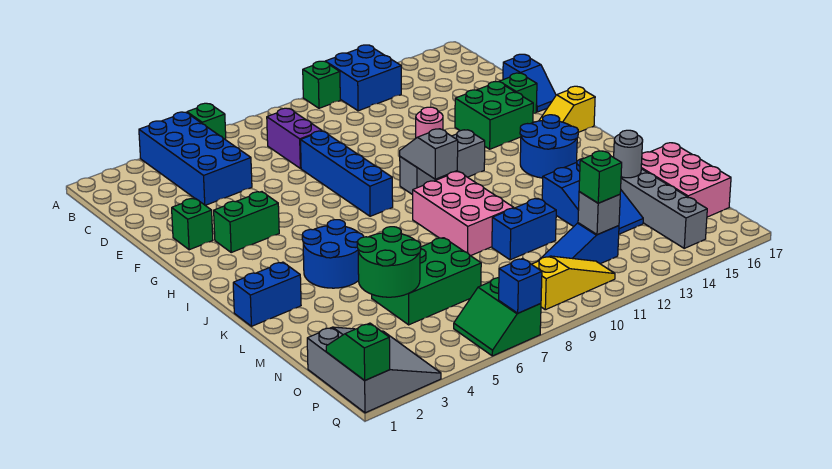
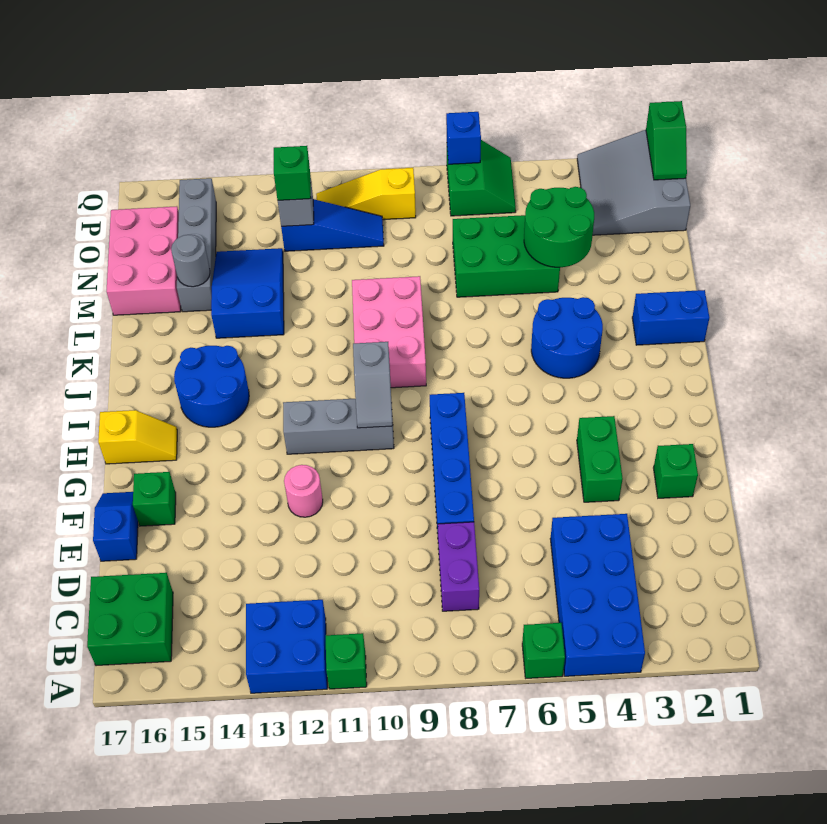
green brick F14:G15 level 1 -> green brick B16:C17 level 1
green brick G3:G4 level 1 -> green brick F4:G4 level 1
blue brick M10:M11 level 1 -> none

